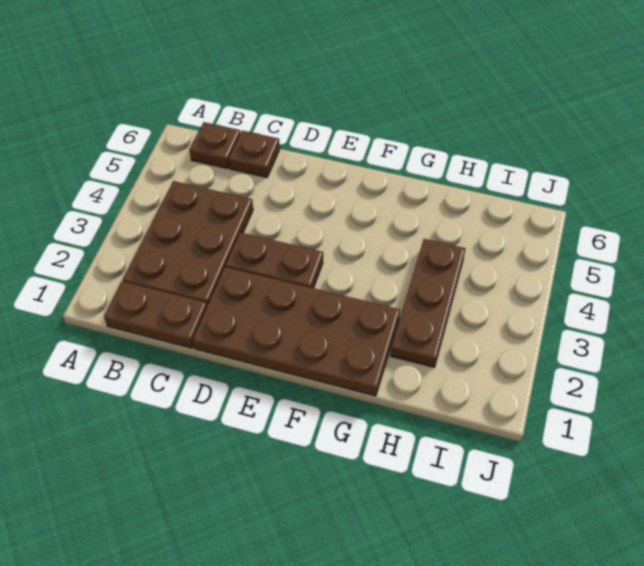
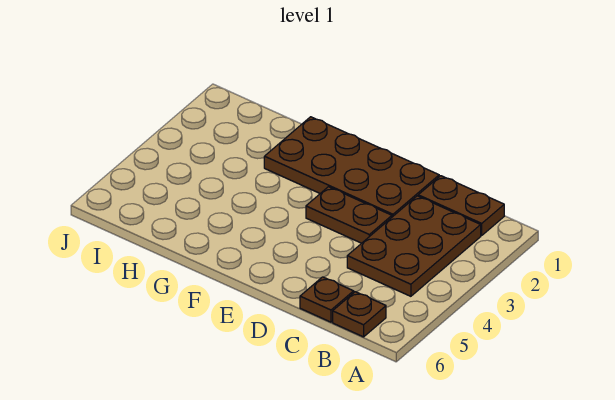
brown plate H2:H4 level 1 -> none

